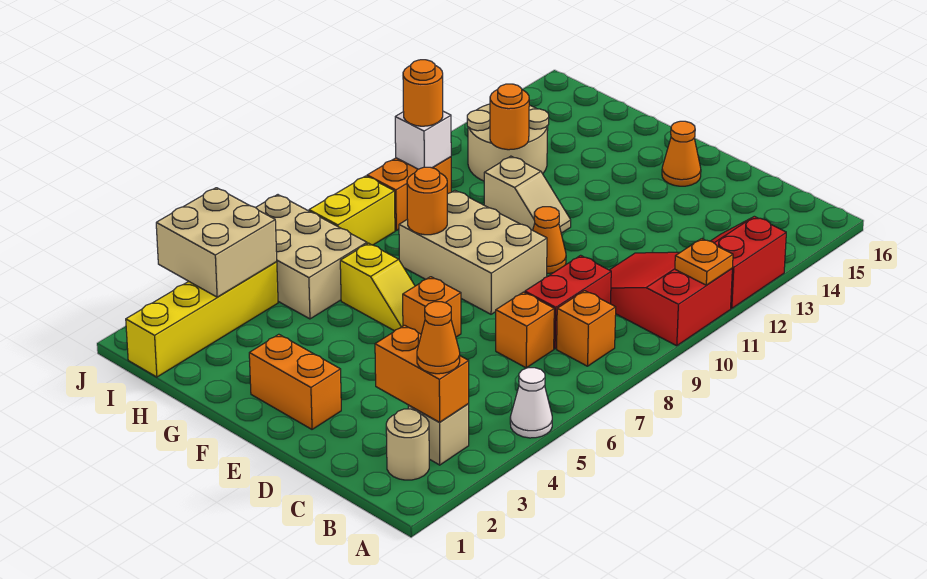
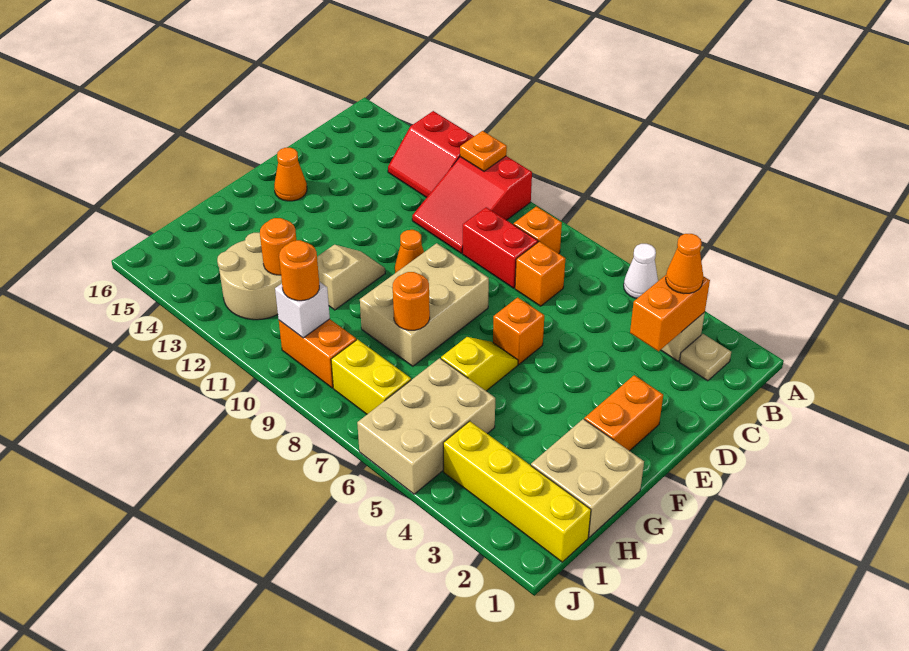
tan round brick B2 level 1 -> tan plate B2 level 1
tan brick I3:J4 level 2 -> tan brick G1:H2 level 1

